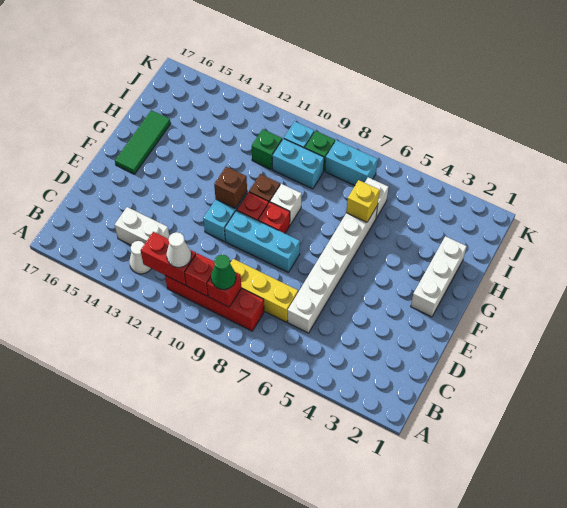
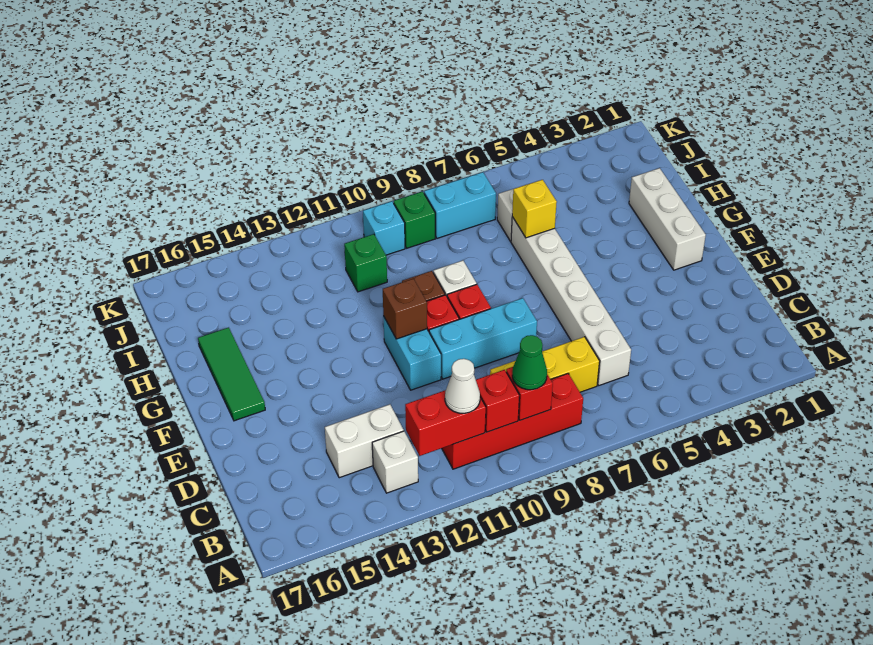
white cone B13 level 1 -> white brick B13 level 1
cyan brick I9:I10 level 1 -> none

